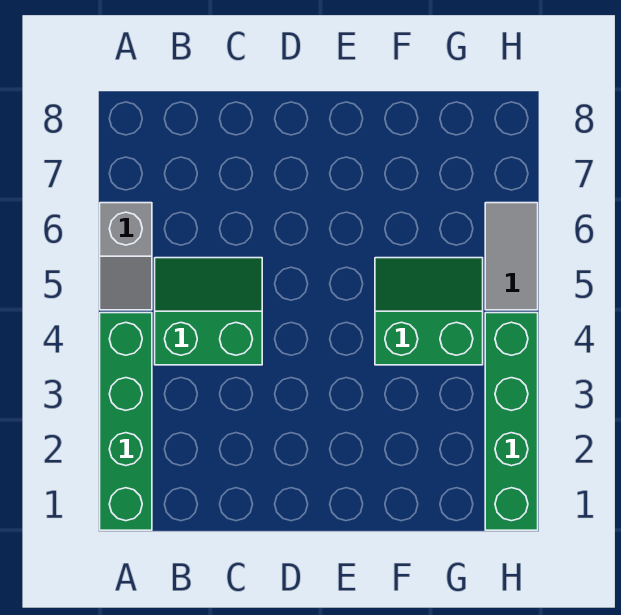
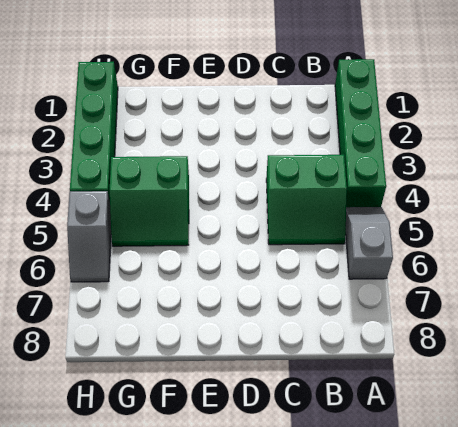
grey tile H5:H6 level 1 -> grey slope H5:H6 level 1 top 5

